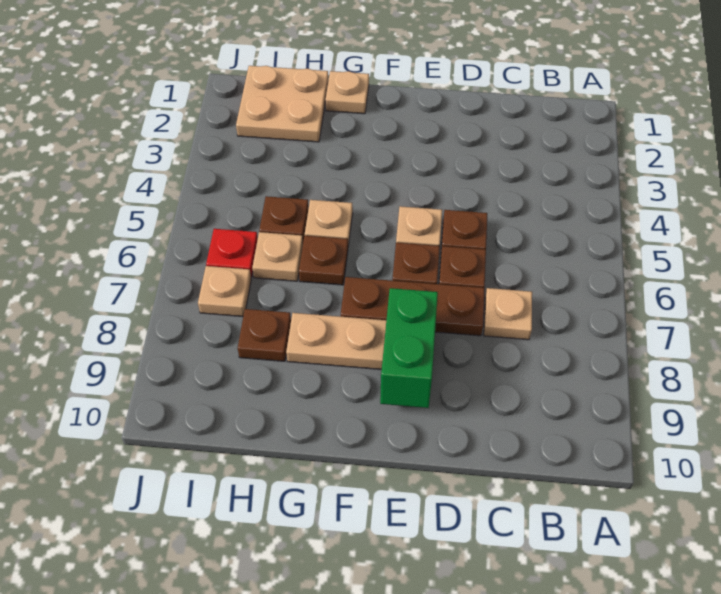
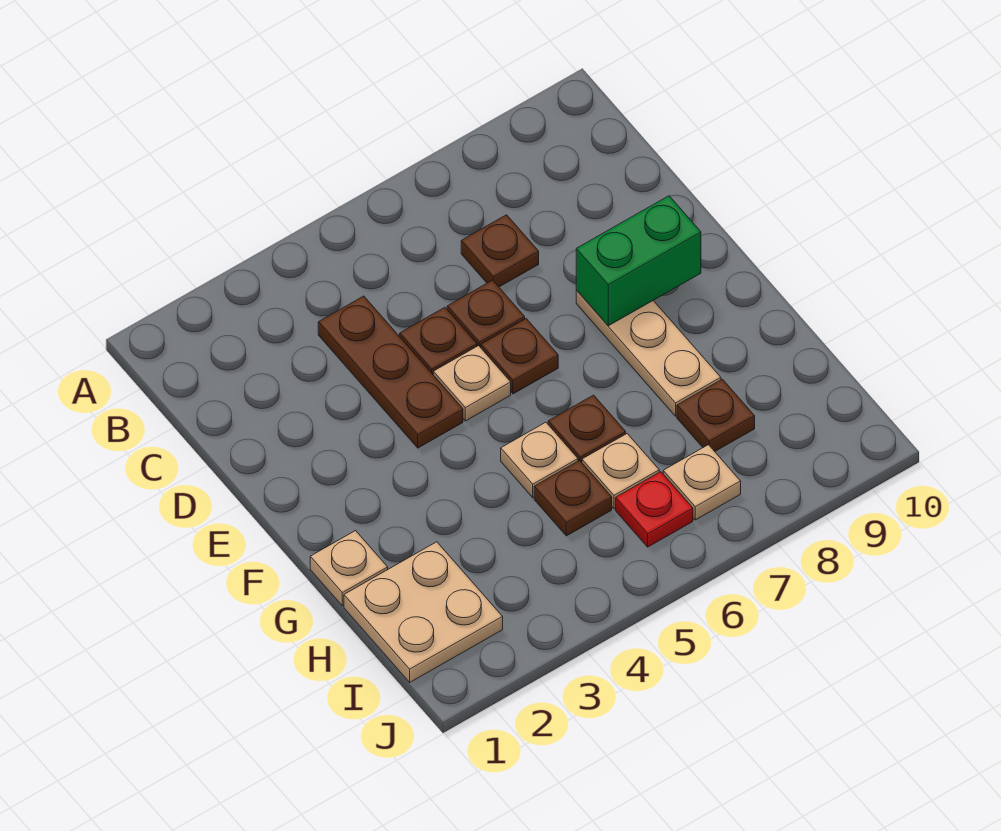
tan plate C7 level 1 -> brown plate C7 level 1
brown plate D7:F7 level 1 -> brown plate C4:E4 level 1

